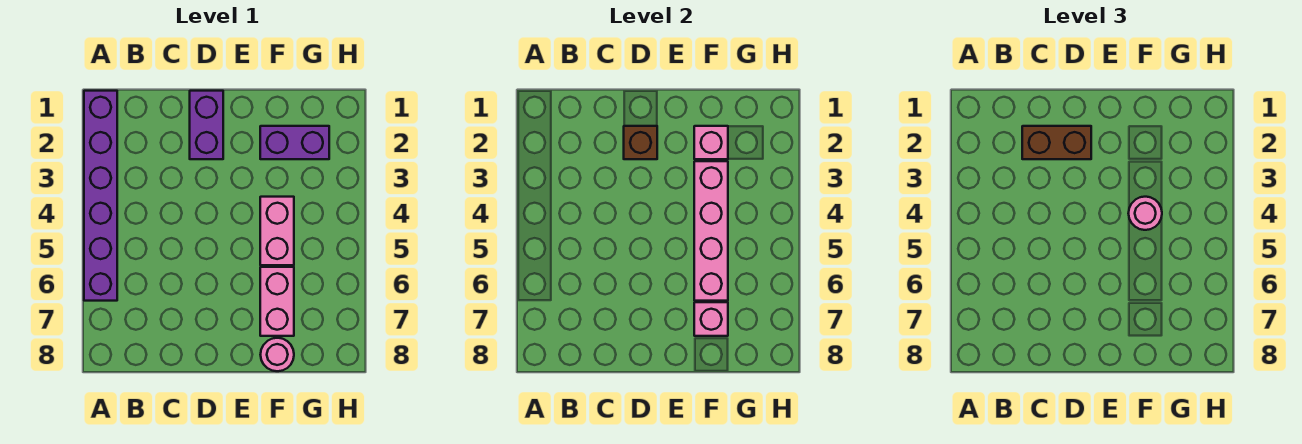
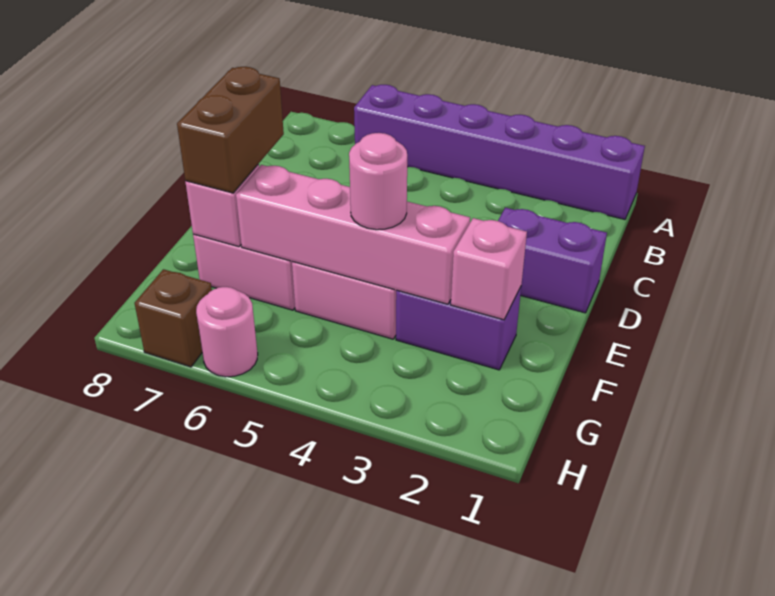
brown brick C2:D2 level 3 -> brown brick E7:F7 level 3
brown brick D2 level 2 -> brown brick H7 level 1
purple brick F2:G2 level 1 -> purple brick F2:F3 level 1
pink round brick F8 level 1 -> pink round brick H6 level 1

